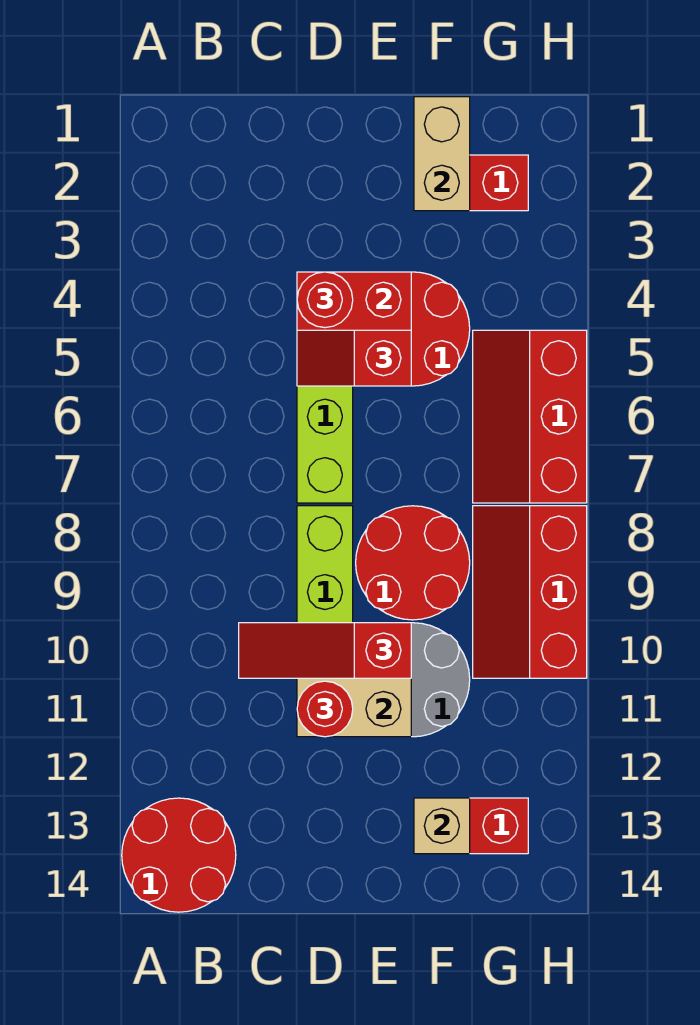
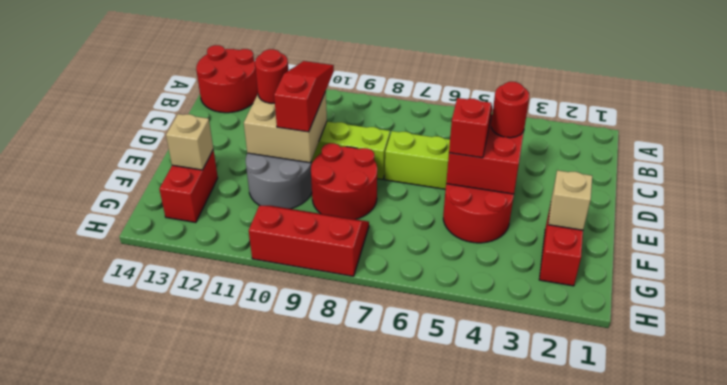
tan brick F1:F2 level 2 -> tan brick F2 level 2
red slope G5:H7 level 1 top H -> none

